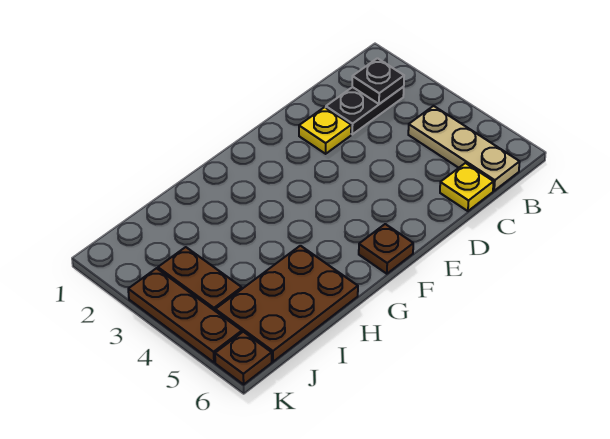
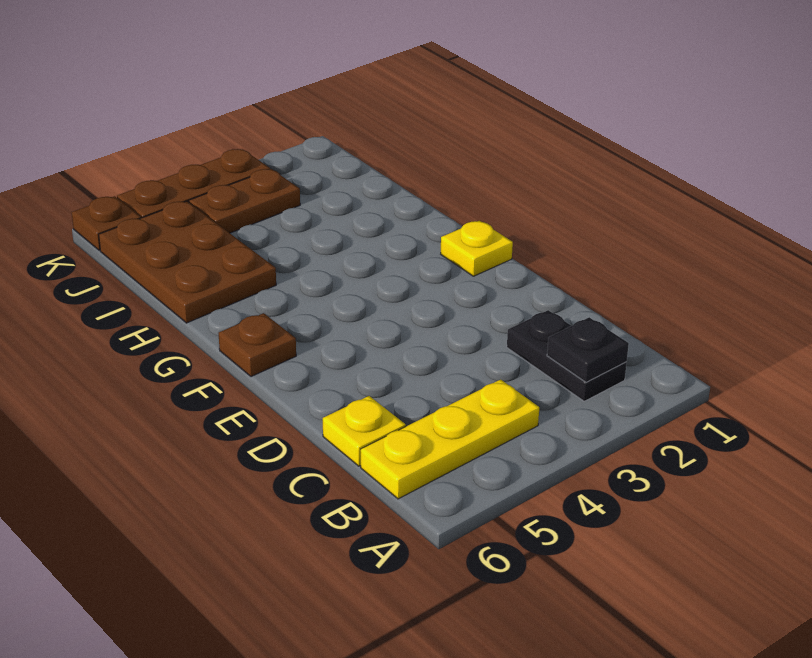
tan plate B4:B6 level 1 -> yellow plate B4:B6 level 1
yellow plate D2 level 1 -> yellow plate F1 level 1

